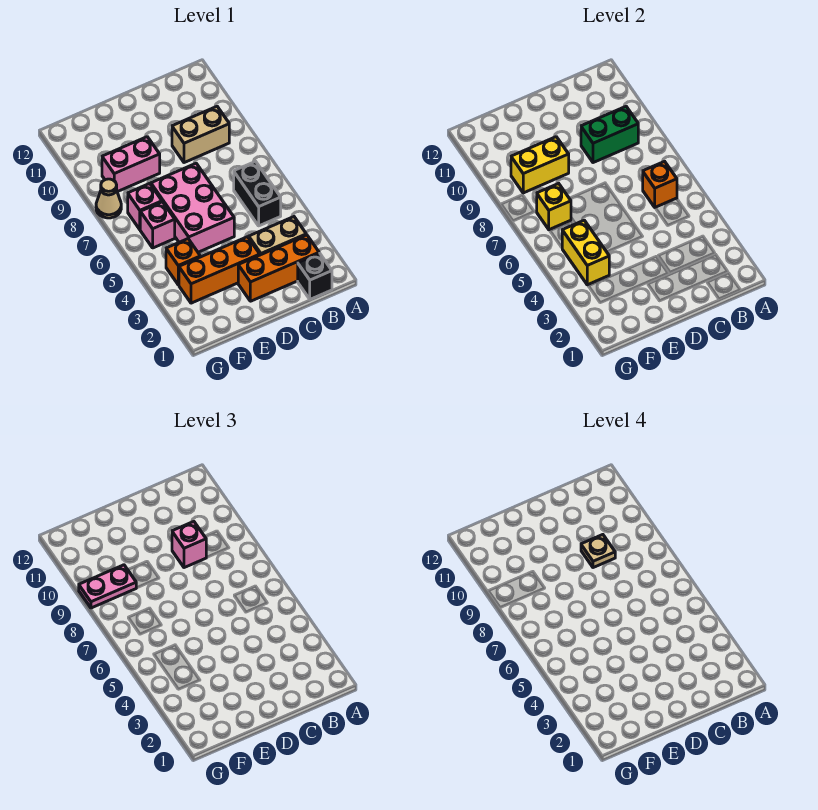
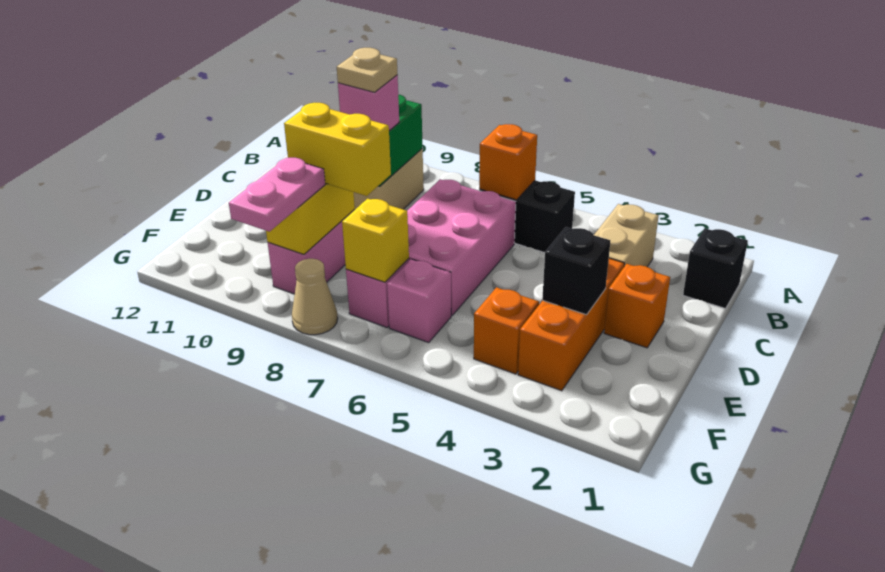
orange brick B2:D2 level 1 -> orange brick D2 level 1
pink brick D5:E7 level 1 -> pink brick C6:E7 level 1
none -> black brick E3 level 2
yellow brick F4:F5 level 2 -> yellow brick E8:E9 level 3

